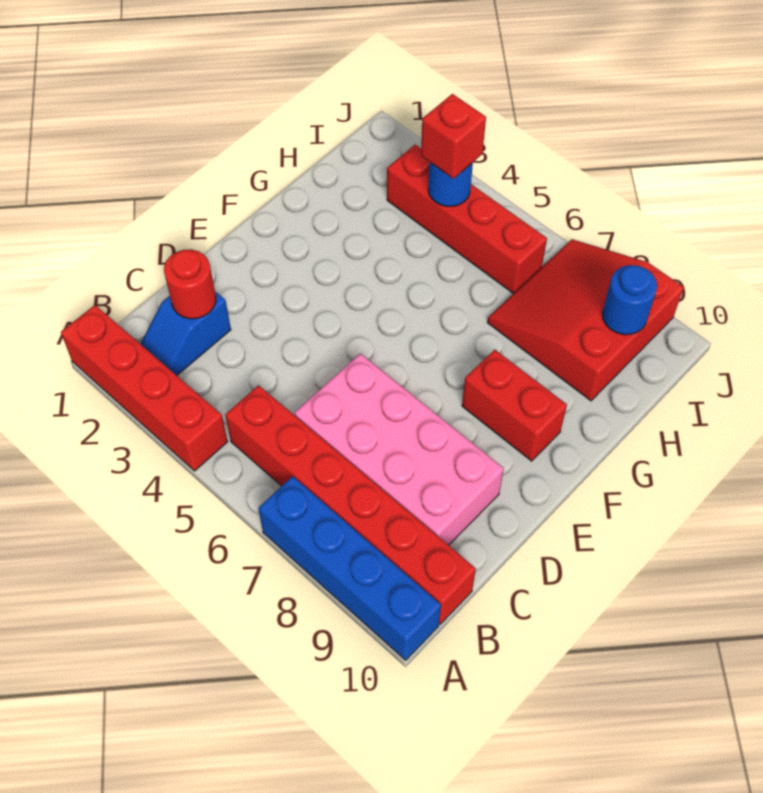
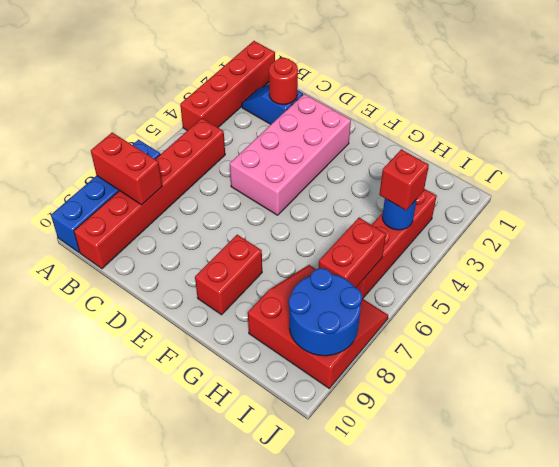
none -> red brick A8:B8 level 2
pink brick C6:D9 level 1 -> pink brick D2:E5 level 1
none -> red brick I6:I7 level 2
blue round brick I9 level 2 -> blue round brick I8:J9 level 2

